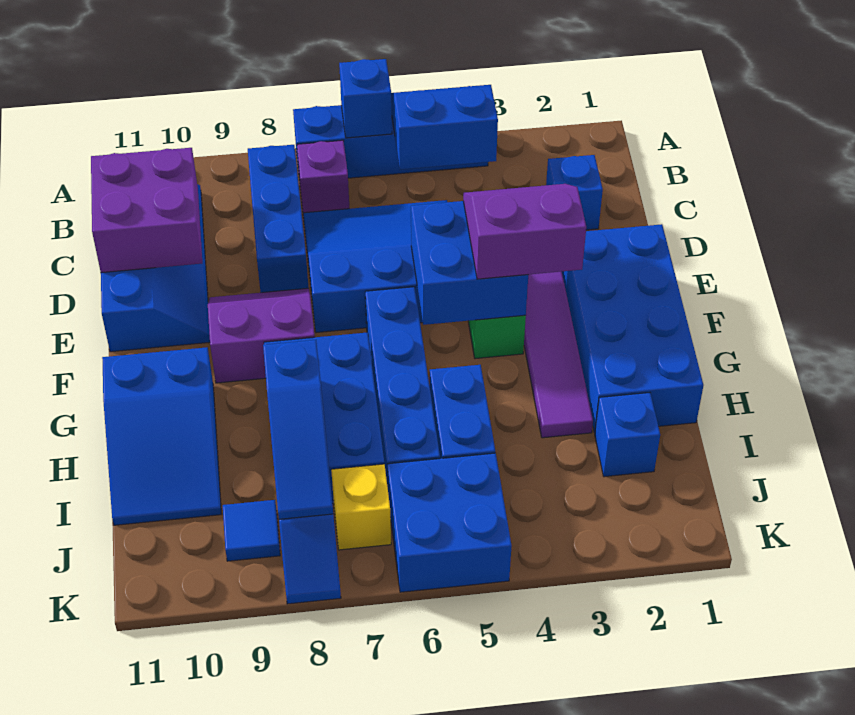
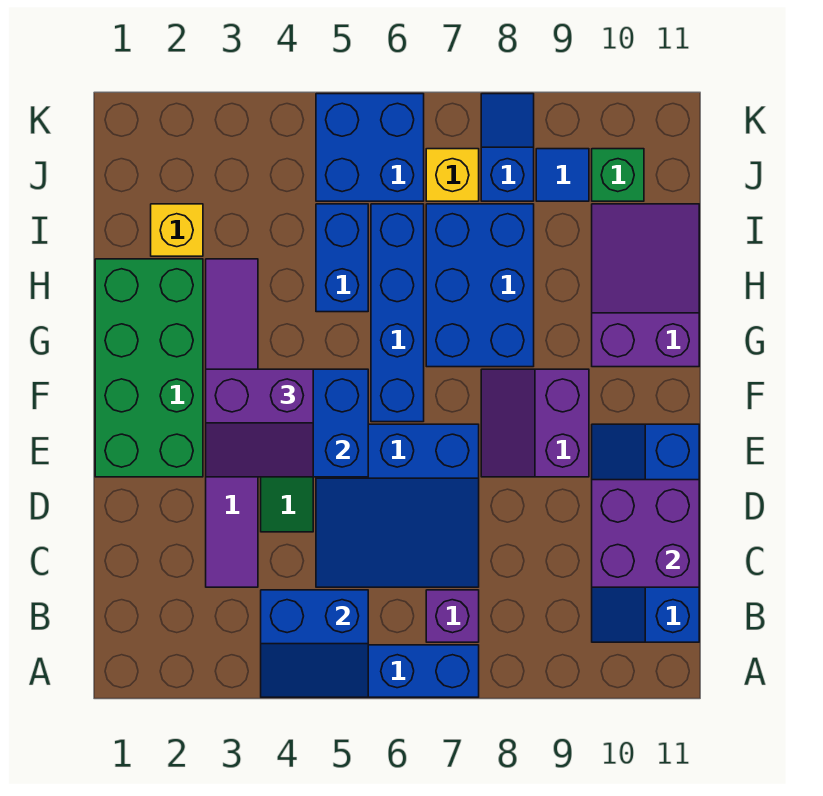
blue brick A6 level 2 -> none
blue brick B8:D8 level 1 -> none
blue brick C2 level 1 -> none
blue brick E1:H2 level 1 -> green brick E1:H2 level 1
purple slope E8:F9 level 1 top F -> purple slope E8:F9 level 1 top 9
blue slope G10:I11 level 1 top G -> purple slope G10:I11 level 1 top G
blue slope H8:J8 level 2 top H -> none
blue brick I2 level 1 -> yellow brick I2 level 1
none -> green brick J10 level 1

